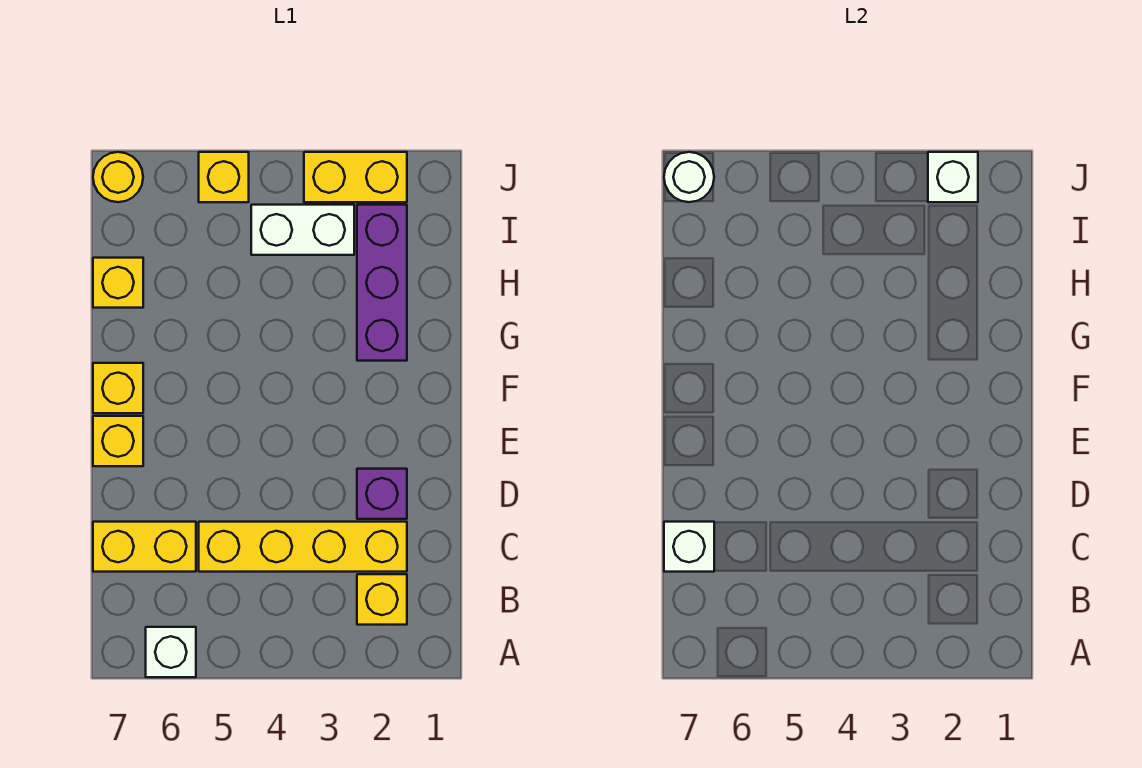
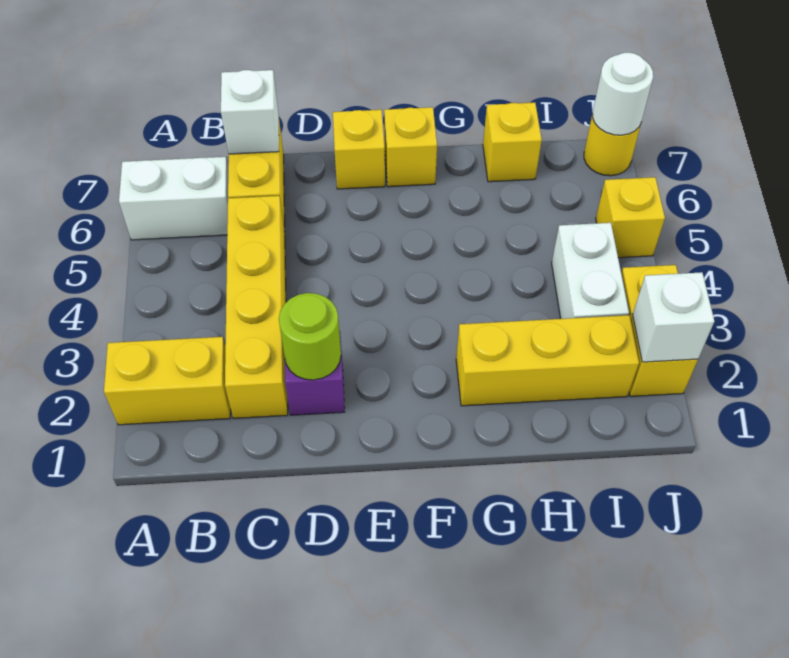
white brick A6 level 1 -> white brick A6:B6 level 1
yellow brick B2 level 1 -> yellow brick A2:B2 level 1
none -> lime round brick D2 level 2
purple brick G2:I2 level 1 -> yellow brick G2:I2 level 1

